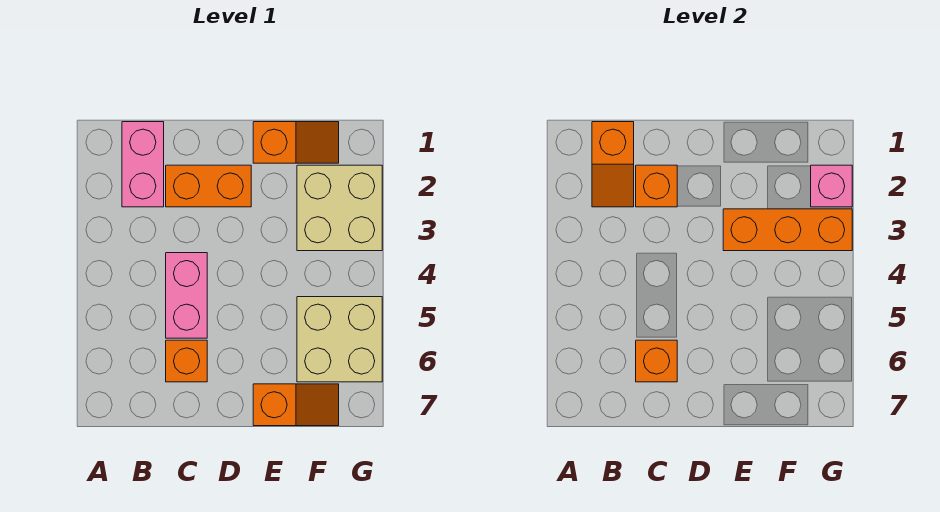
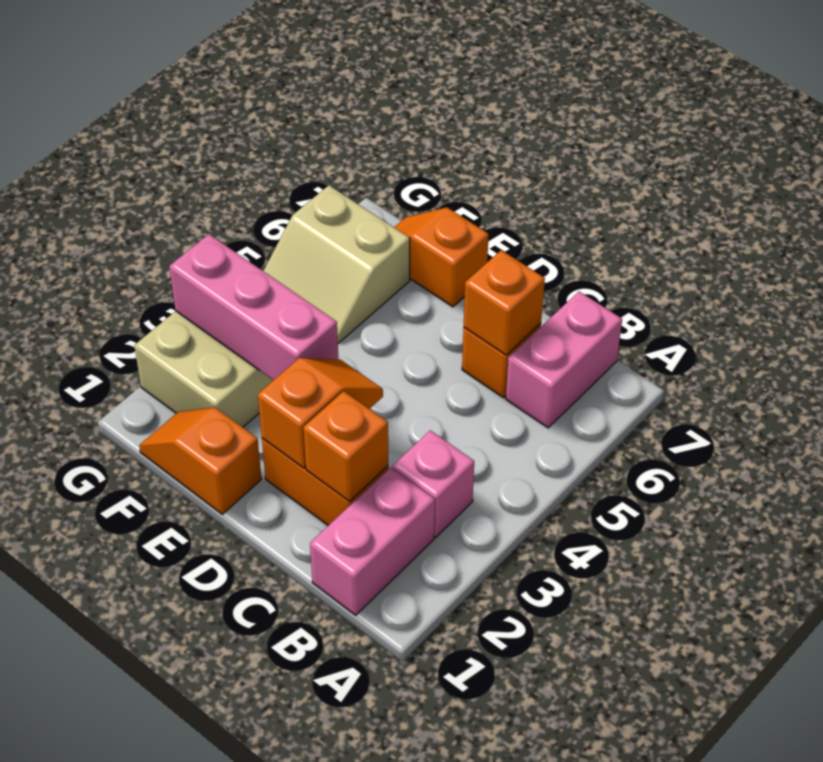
orange slope B1:B2 level 2 top 1 -> orange slope D2:D3 level 2 top 2
pink brick C4:C5 level 1 -> pink brick B6:B7 level 1
orange brick E3:G3 level 2 -> pink brick E3:G3 level 2
tan brick F5:G6 level 1 -> tan slope F5:G6 level 1 top 6
pink brick G2 level 2 -> pink brick B3 level 1

